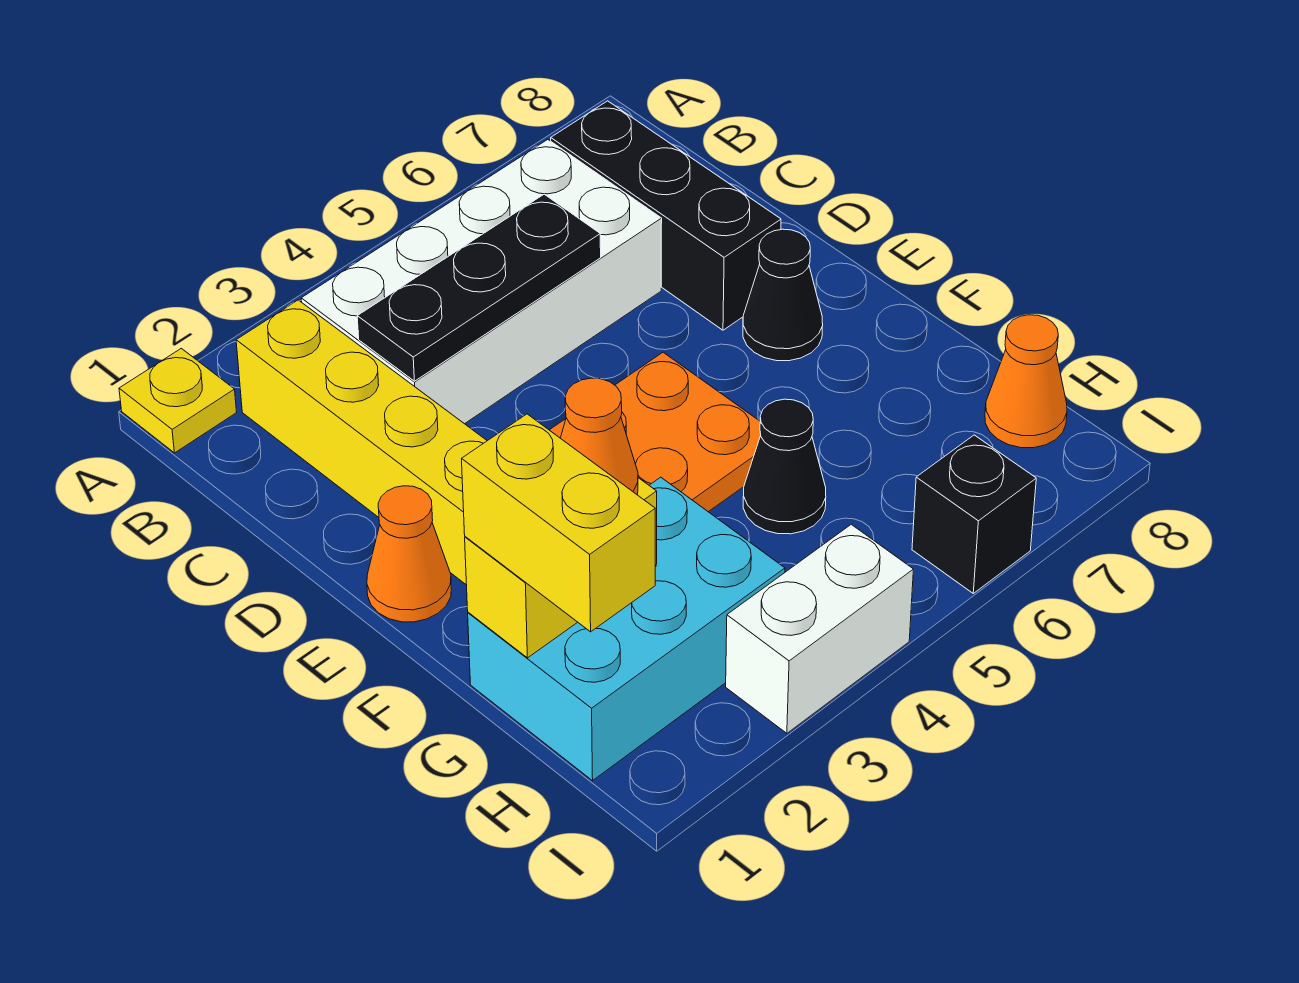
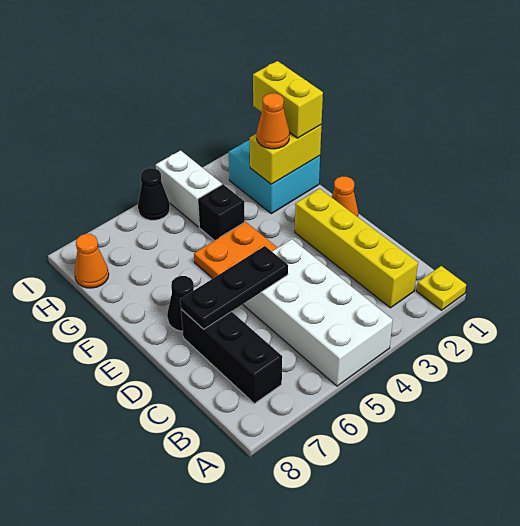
white brick B3:C6 level 1 -> white brick A4:D5 level 1
black plate C3:C5 level 2 -> black plate D5:D7 level 2
cyan brick G1:H3 level 1 -> cyan brick G1:H2 level 1
black cone G5 level 1 -> black cone I5 level 1
white brick I3:I4 level 1 -> white brick H4:I4 level 1
black brick I6 level 1 -> black brick G4 level 1

